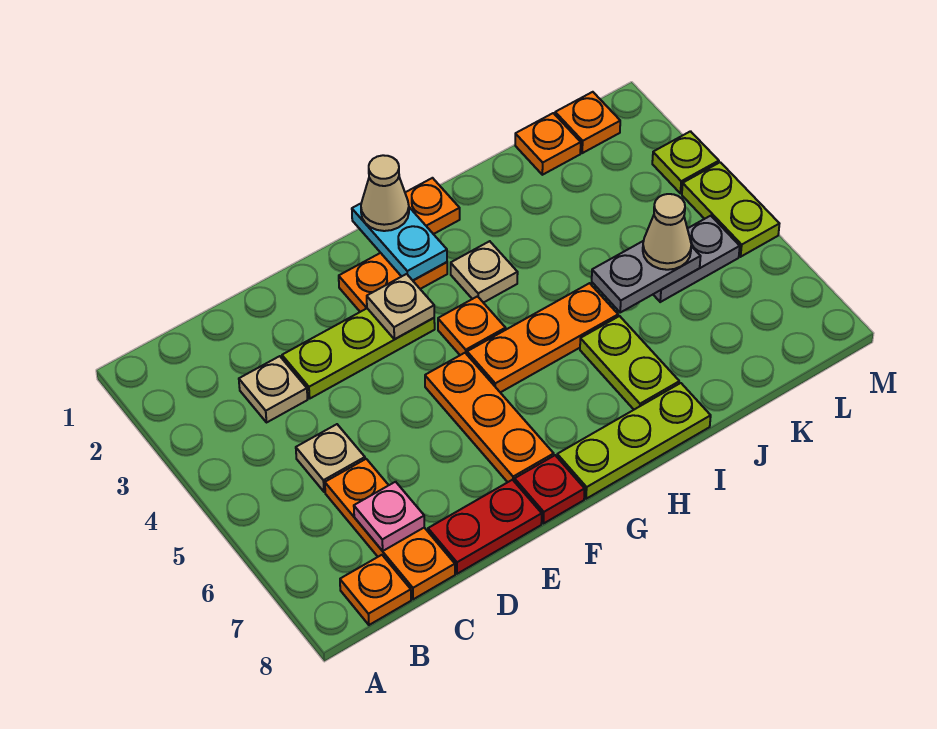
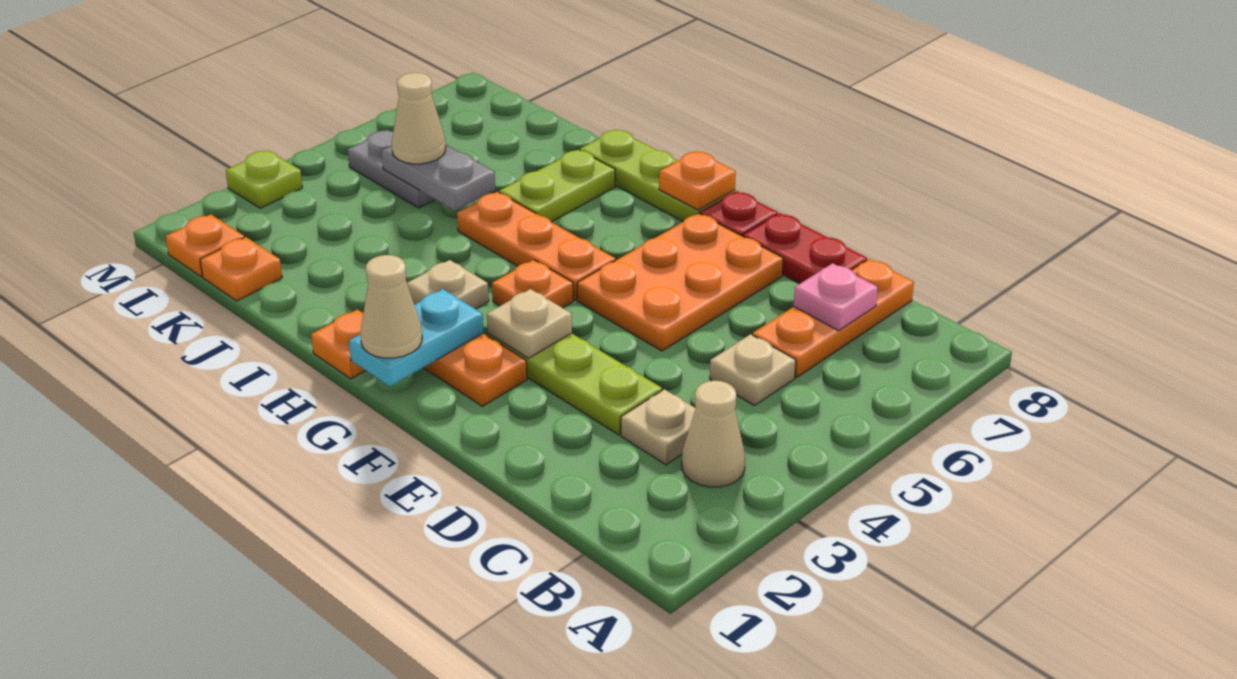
none -> tan cone B3 level 1
orange plate B8 level 1 -> orange plate G8 level 2
orange plate F5:F7 level 1 -> orange plate E5:F7 level 1
lime plate M4:M5 level 1 -> none

